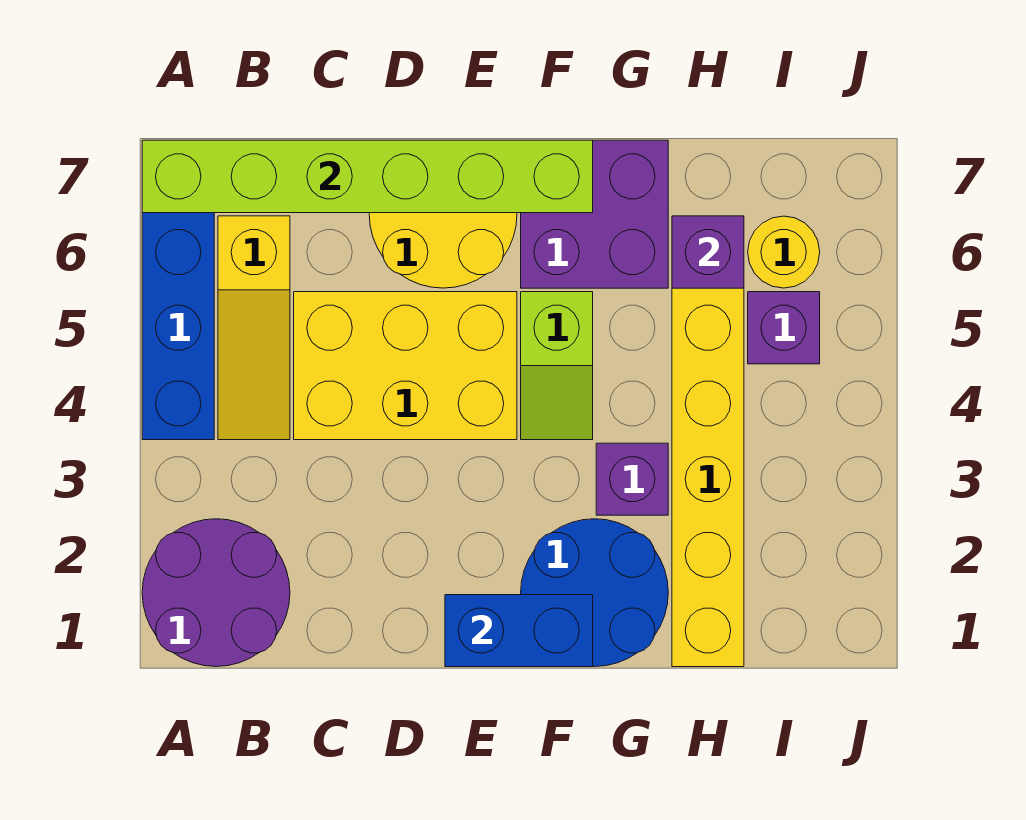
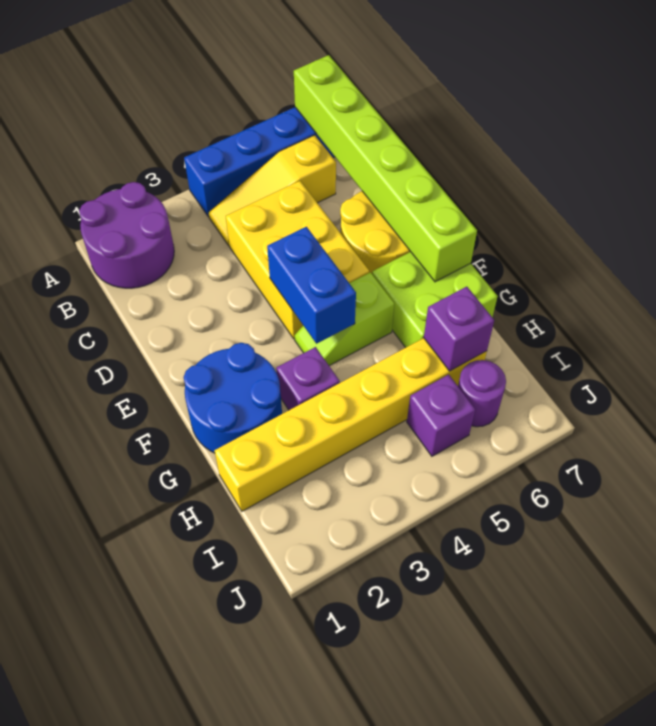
blue brick E1:F1 level 2 -> blue brick E4:F4 level 2
purple brick F6:G7 level 1 -> lime brick F6:G7 level 1
yellow round brick I6 level 1 -> purple round brick I6 level 1

